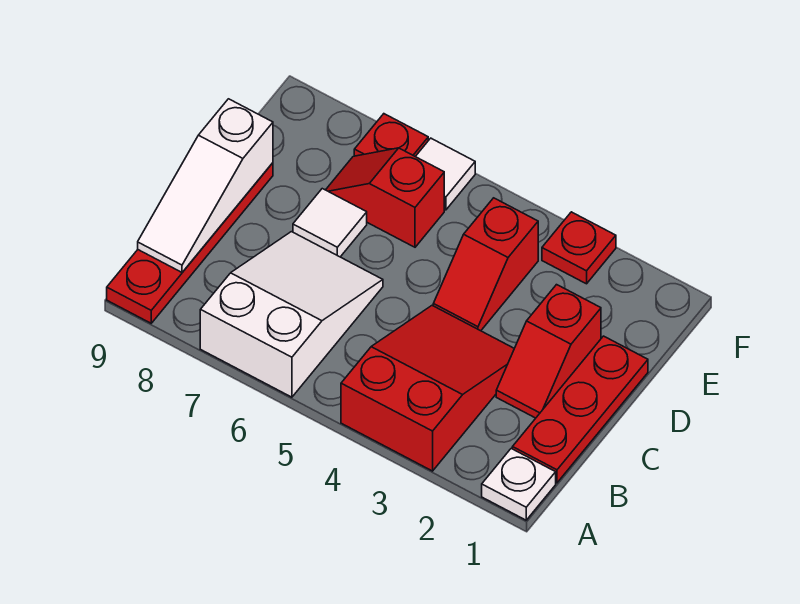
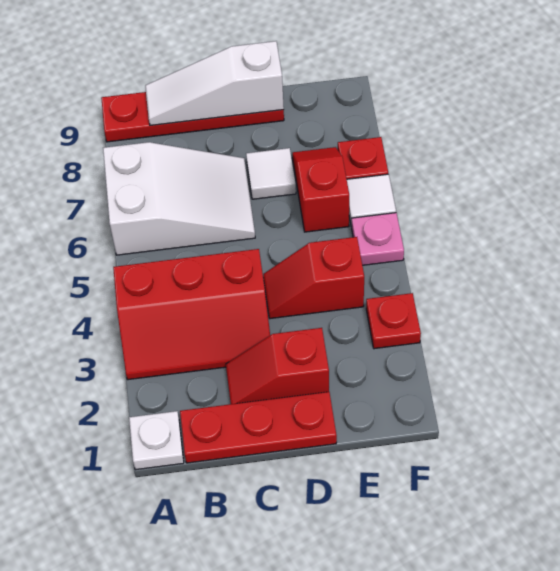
red slope A3:C4 level 1 top A -> red slope A3:C4 level 1 top 4
none -> pink plate F5 level 1

